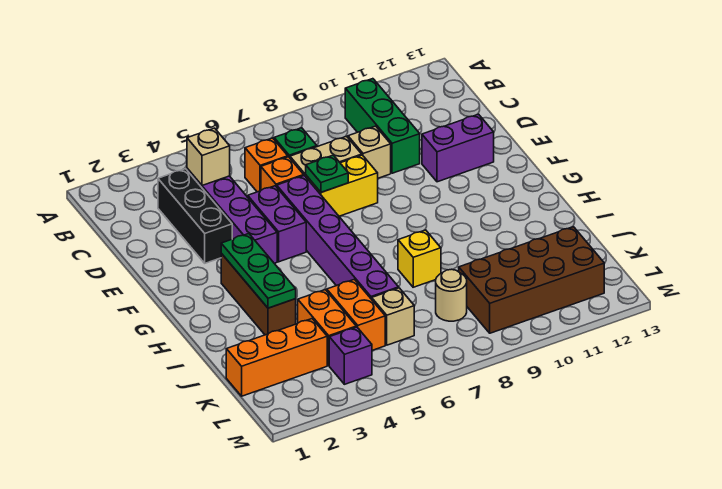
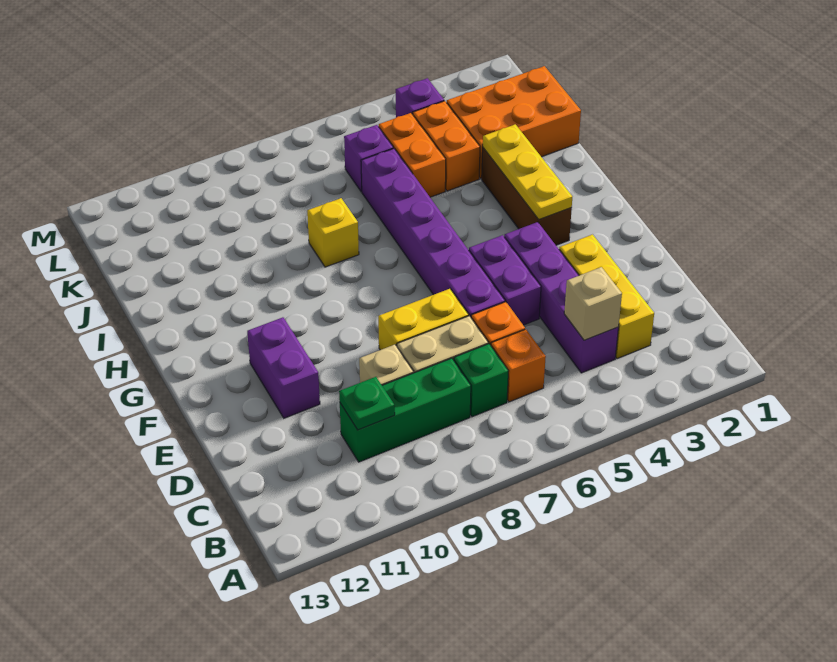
green brick B10:D10 level 1 -> green brick C8:C10 level 1
black brick C3:E3 level 1 -> yellow brick C3:E3 level 1
green plate E7 level 2 -> green plate C10 level 2
purple brick E11:E12 level 1 -> purple brick E11:F11 level 1
green plate G3:I3 level 2 -> yellow plate G3:I3 level 2
orange brick K1:K3 level 1 -> orange brick J1:K3 level 1
tan brick K6 level 1 -> purple brick K6 level 1
tan round brick K8 level 1 -> none
brown brick K9:L12 level 1 -> none

